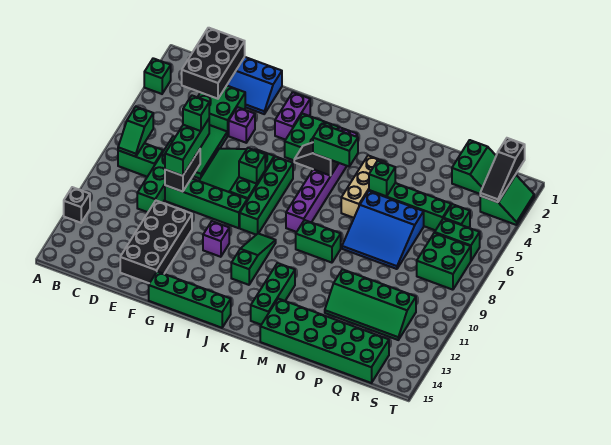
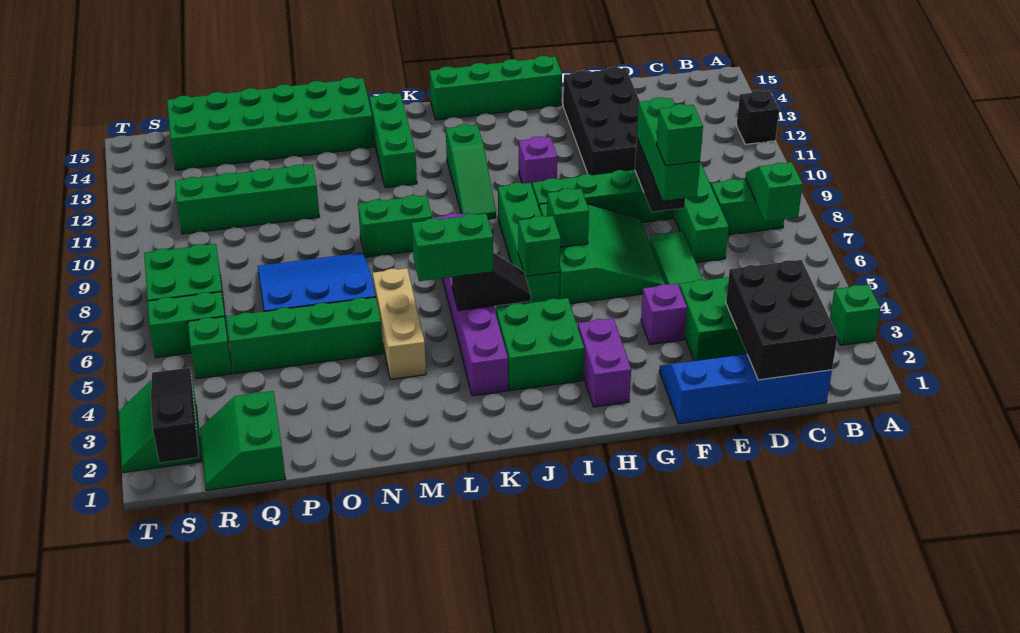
green brick N5 level 2 -> green brick I6 level 2

